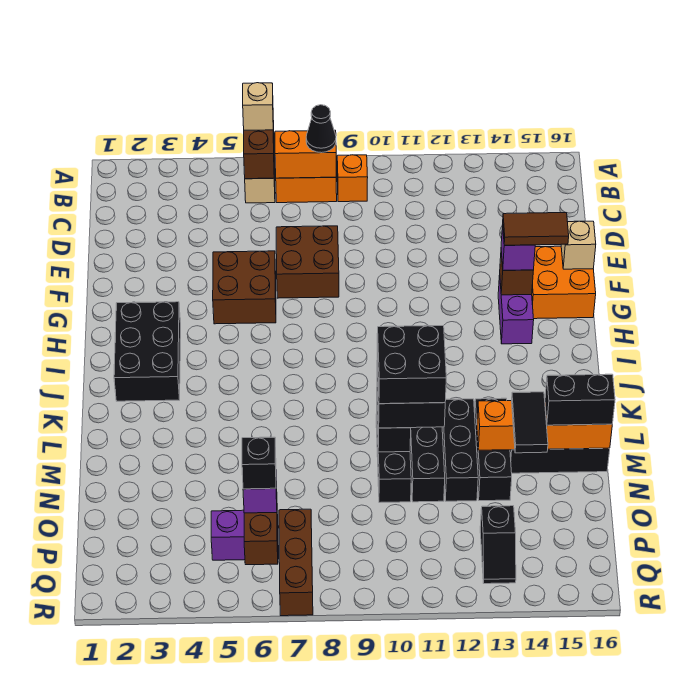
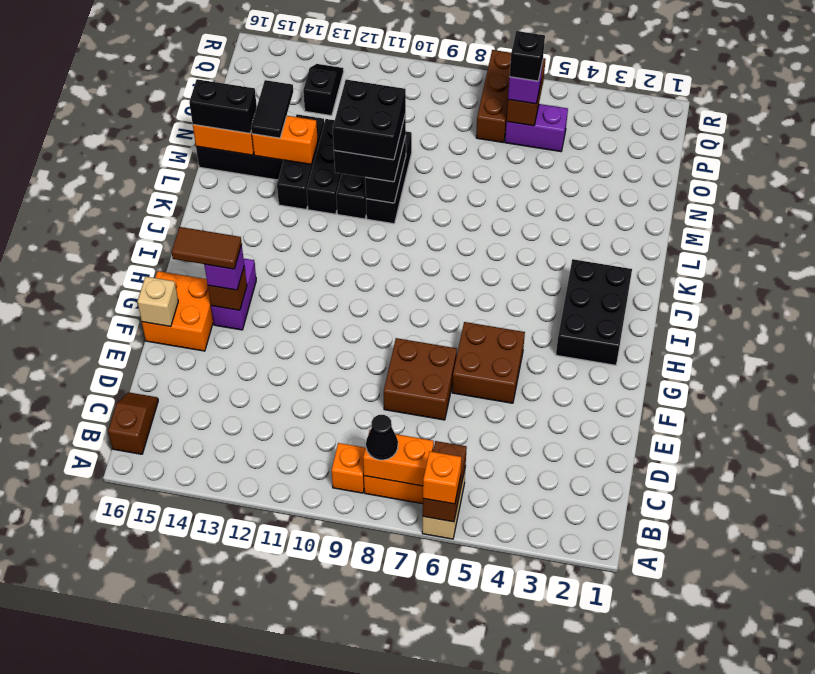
tan brick A6 level 3 -> orange brick A6 level 3
none -> brown slope B16:C16 level 1 top B

